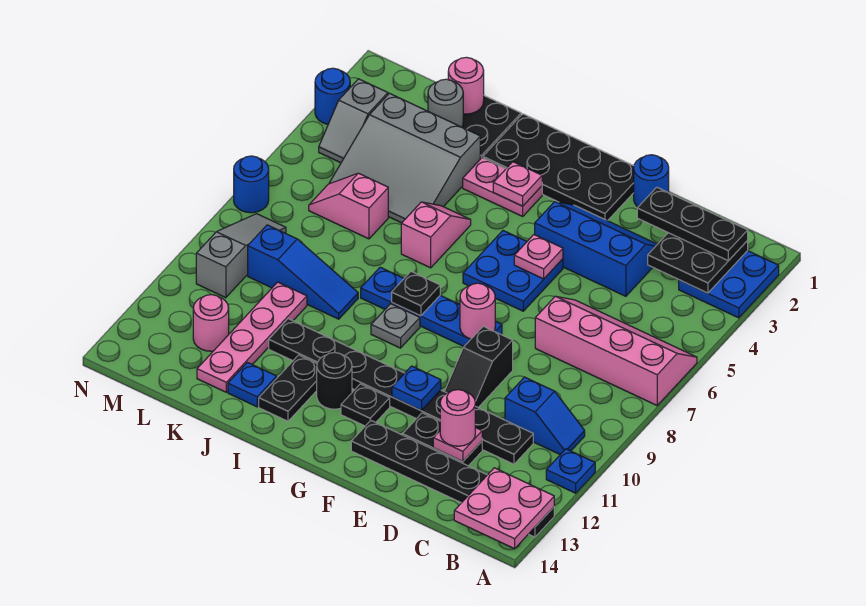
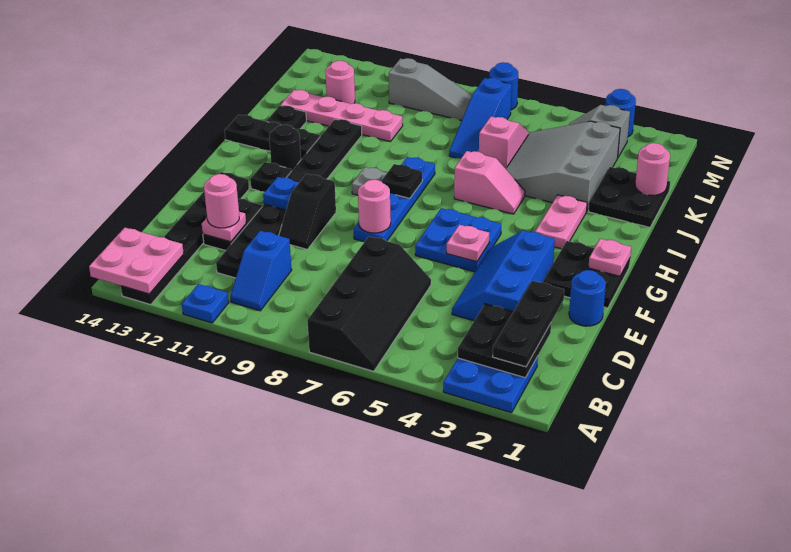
pink slope A6:D7 level 1 top 7 -> black slope A6:D7 level 1 top 7
blue slope D3:F4 level 1 top 4 -> blue slope D3:F4 level 1 top 3
black slope E9:E10 level 1 top 9 -> black slope E10:F10 level 1 top F
black plate F1:I2 level 1 -> black plate F1:G2 level 1
pink plate H3 level 2 -> pink plate G1 level 2
black plate I12:I13 level 1 -> black plate I12:I14 level 1
blue slope J9:L9 level 1 top L -> blue slope K7:M7 level 1 top M
blue plate J13 level 1 -> black plate J13 level 1
grey round brick K2 level 2 -> none

